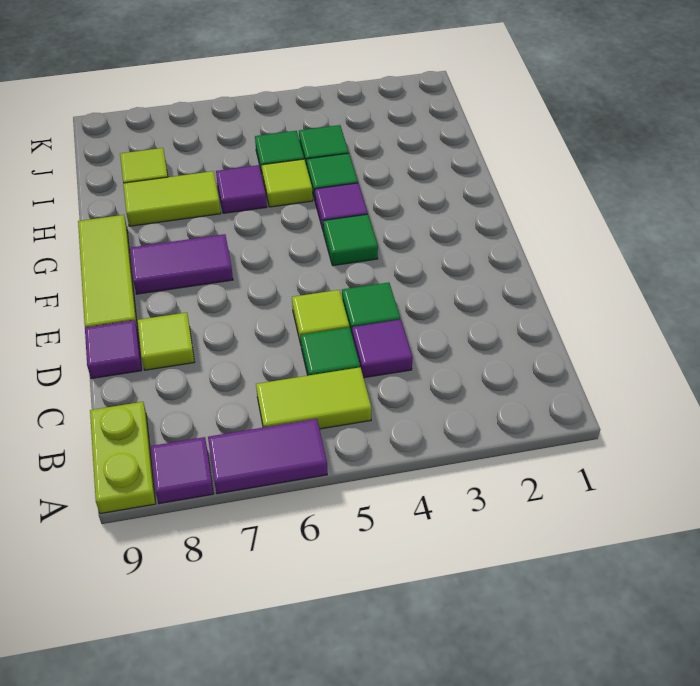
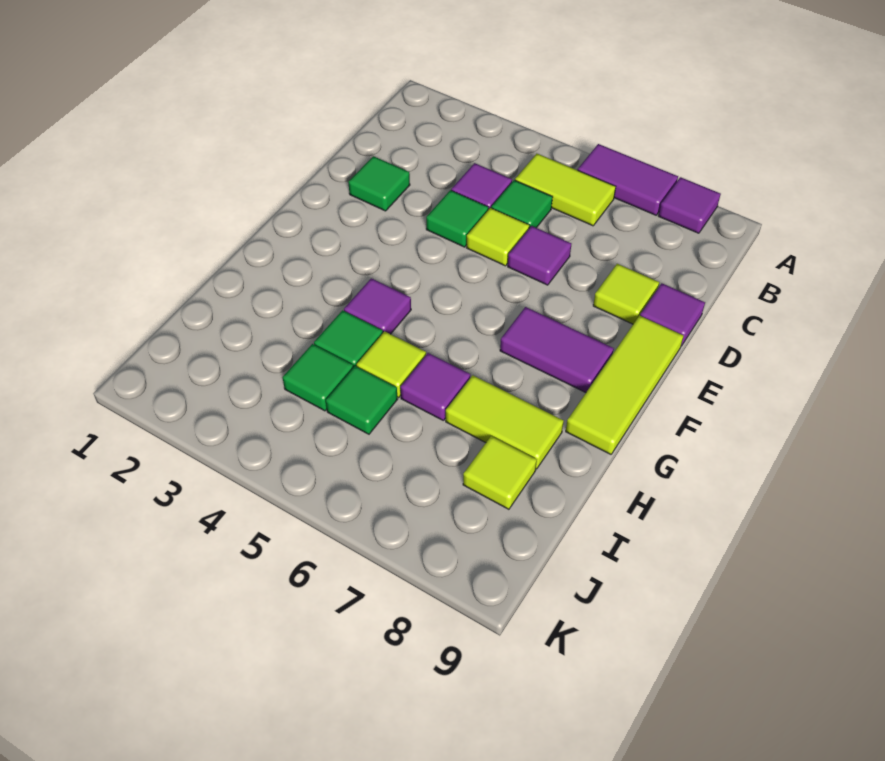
lime plate A9:B9 level 1 -> none
none -> purple tile D6 level 1
green tile F4 level 1 -> green tile D2 level 1

